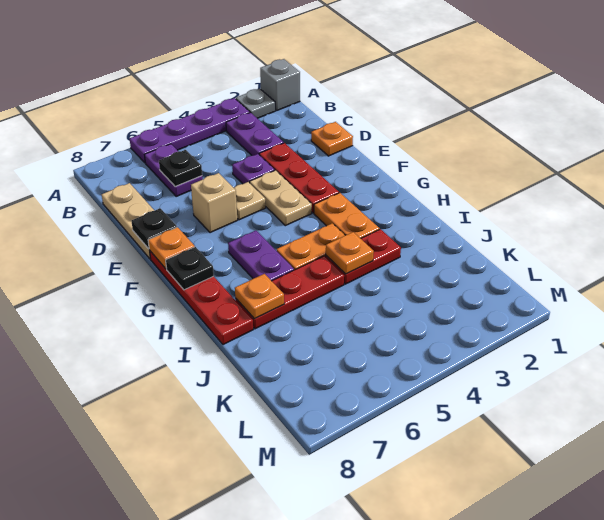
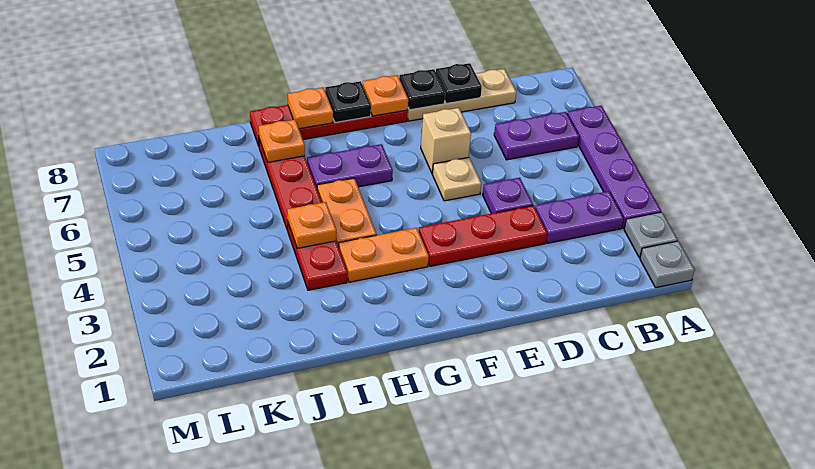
grey brick A1 level 1 -> grey plate A1 level 1
black plate C6 level 2 -> black plate D8 level 2
orange plate D1 level 1 -> orange plate H8 level 2
tan plate E4:F4 level 1 -> none

